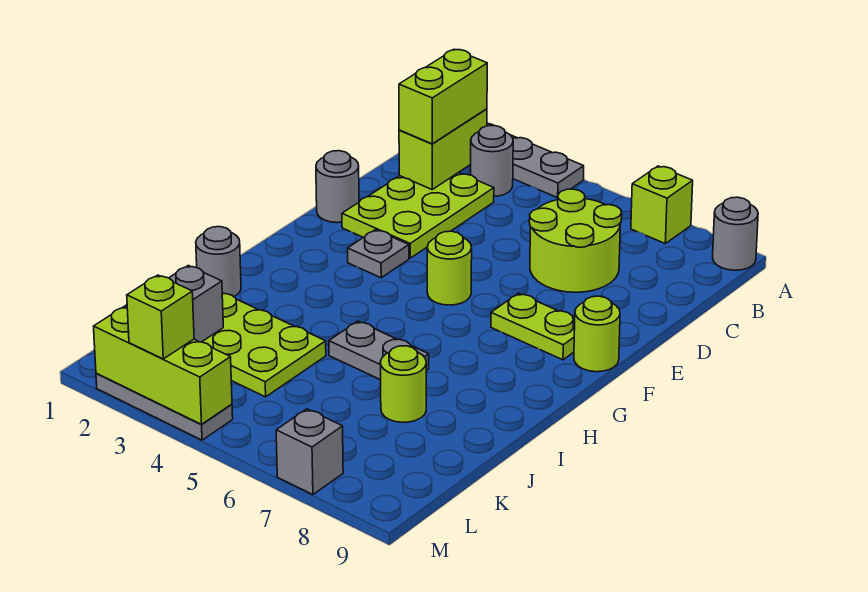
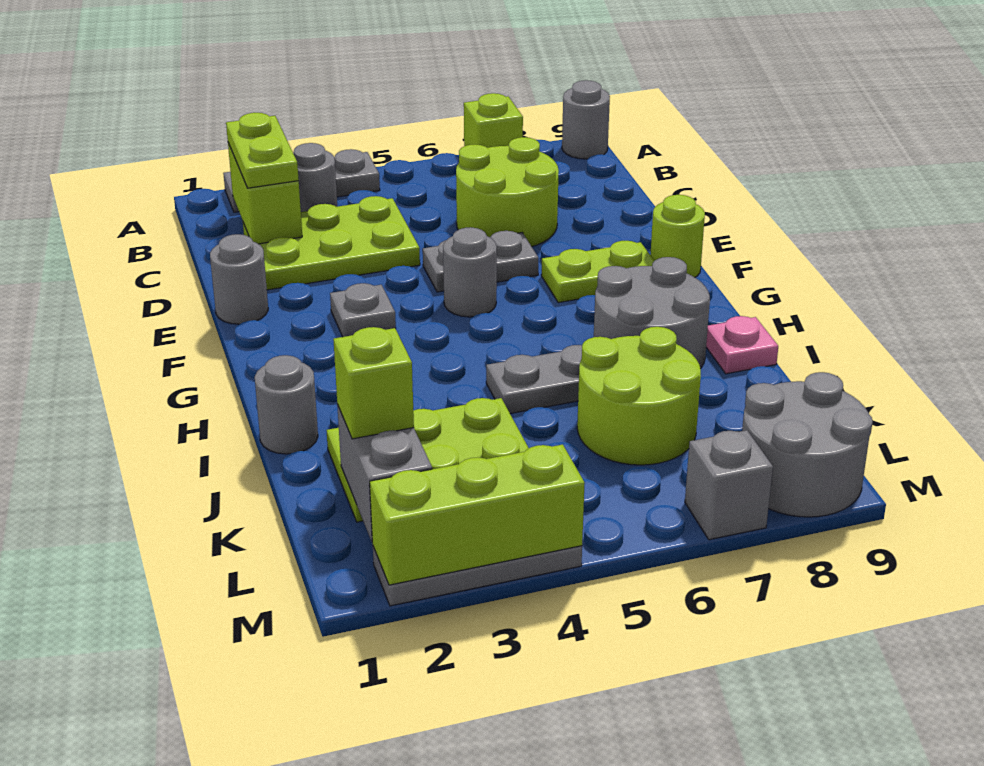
lime brick B2:C2 level 3 -> lime plate B2:C2 level 3
lime plate C2:E3 level 1 -> lime plate C2:D4 level 1
none -> grey plate E5:E6 level 1
lime round brick F5 level 1 -> grey round brick F5 level 1
none -> grey round brick H7:I8 level 1
none -> pink plate I9 level 1
lime round brick J7 level 1 -> lime round brick J6:K7 level 1
none -> grey round brick L8:M9 level 1
lime brick M3 level 3 -> lime brick K2 level 3

